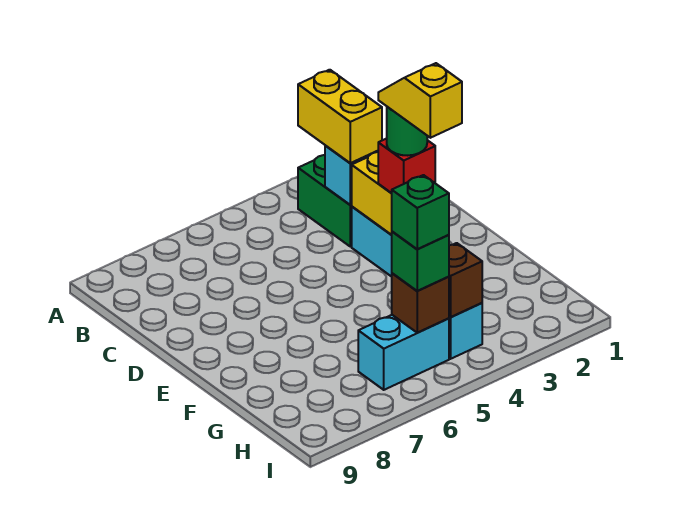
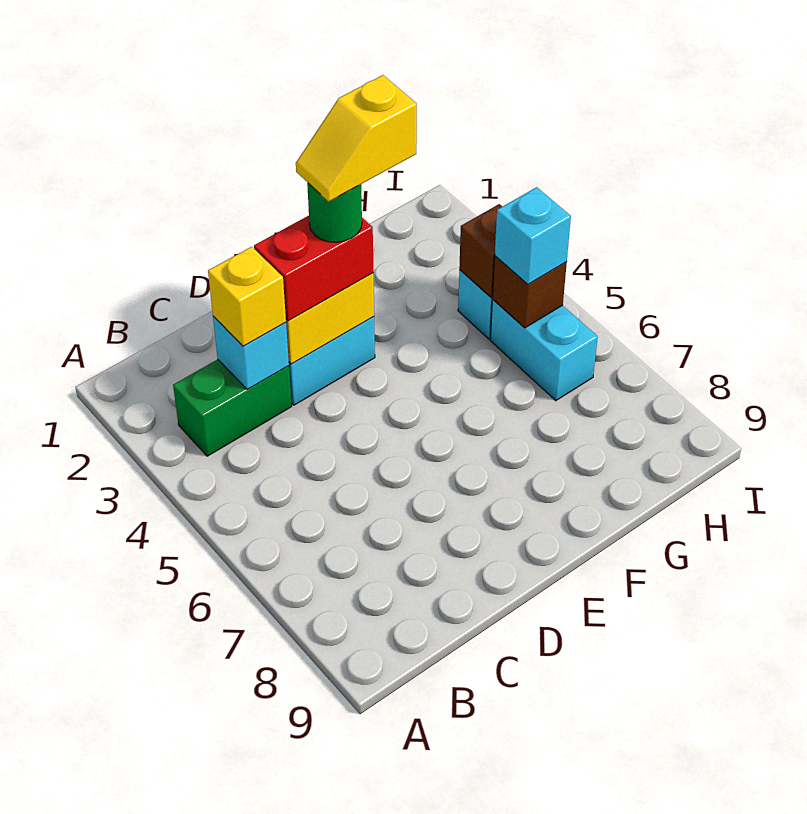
yellow brick B3:C3 level 3 -> yellow brick C3 level 3
red brick E3 level 3 -> red brick D3:E3 level 3
green brick H5 level 3 -> cyan brick H5 level 3
green brick H5 level 4 -> none

